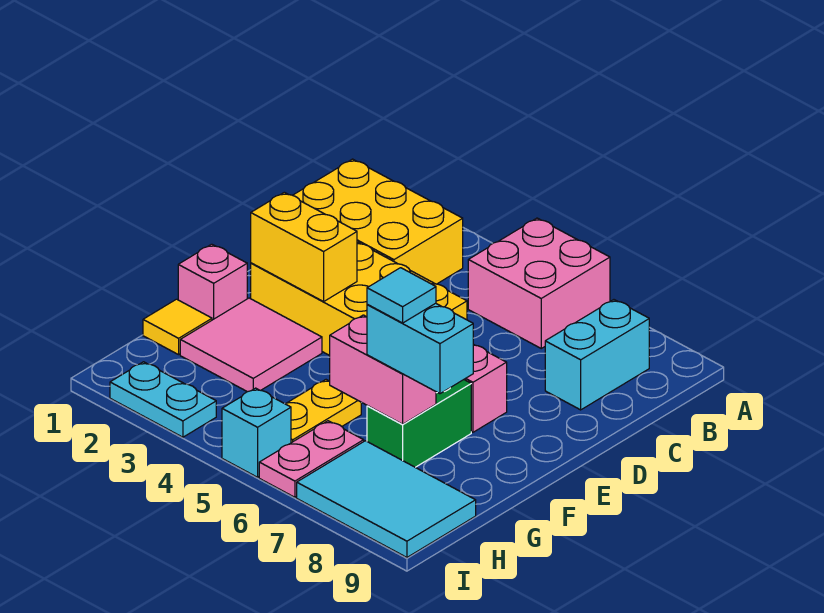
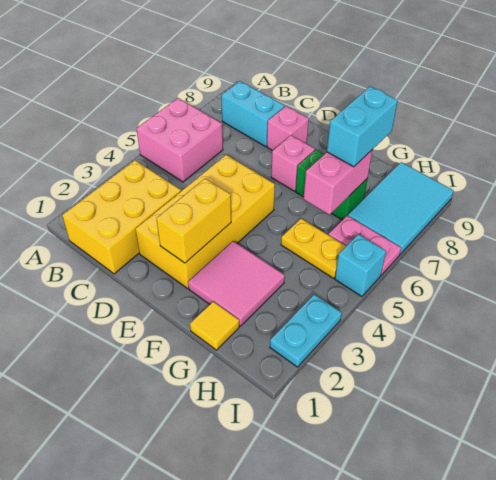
pink brick F1 level 1 -> pink brick D8 level 1
cyan tile G7 level 4 -> none

